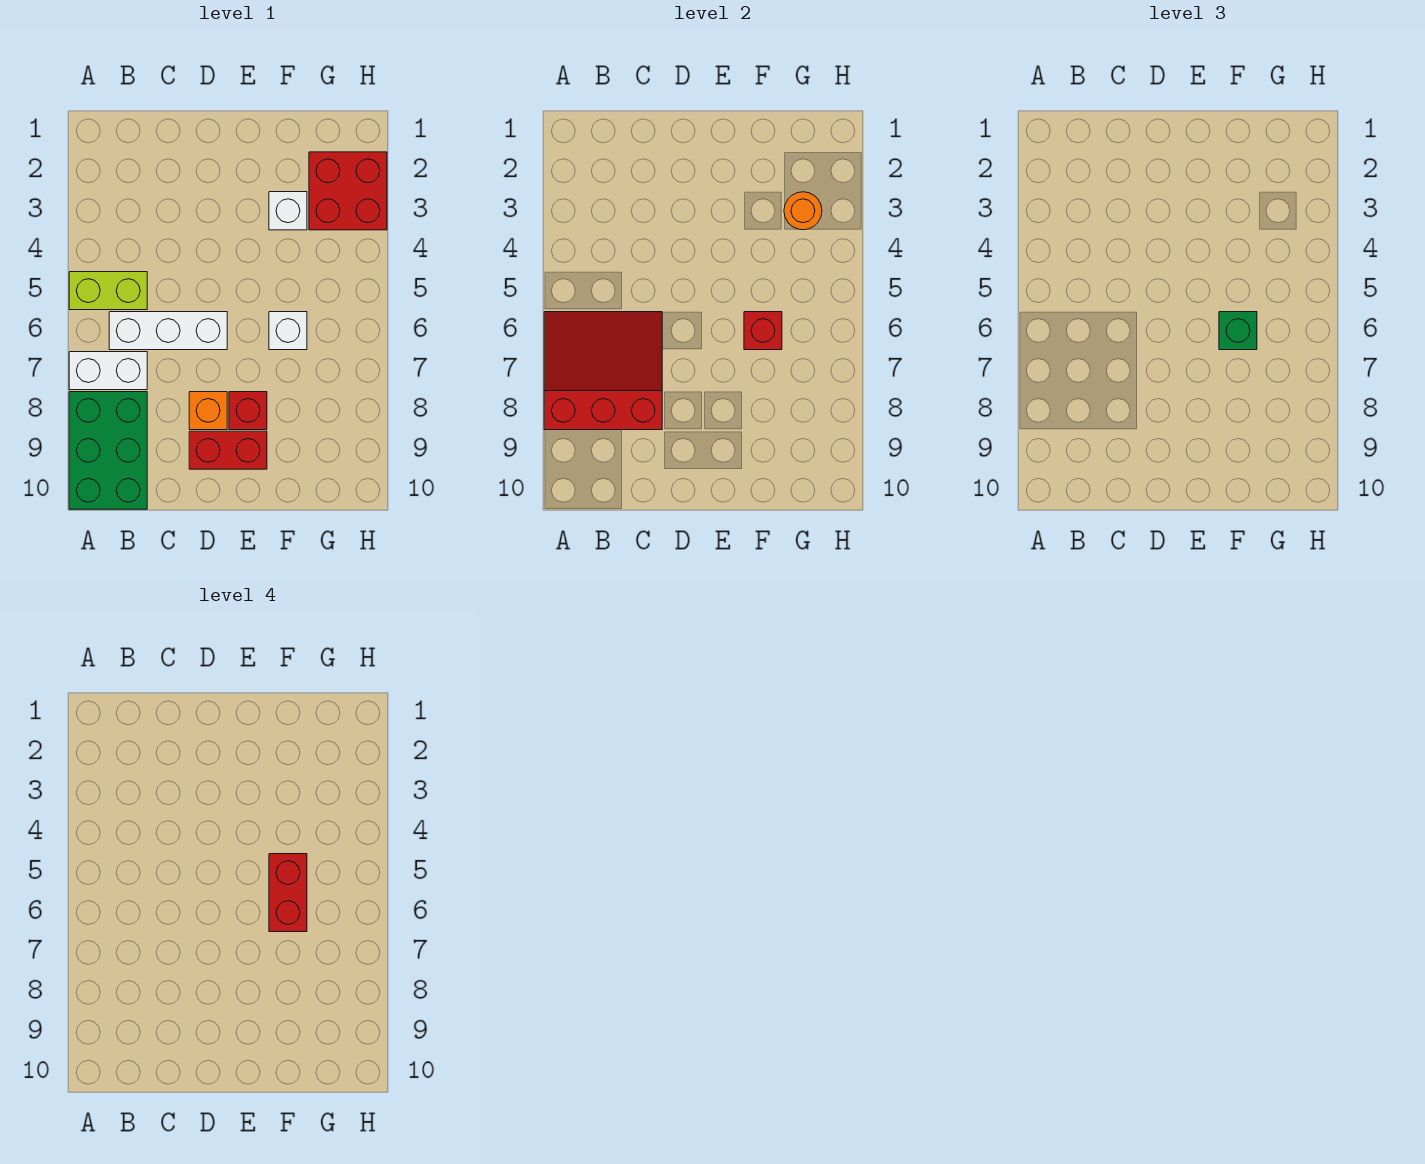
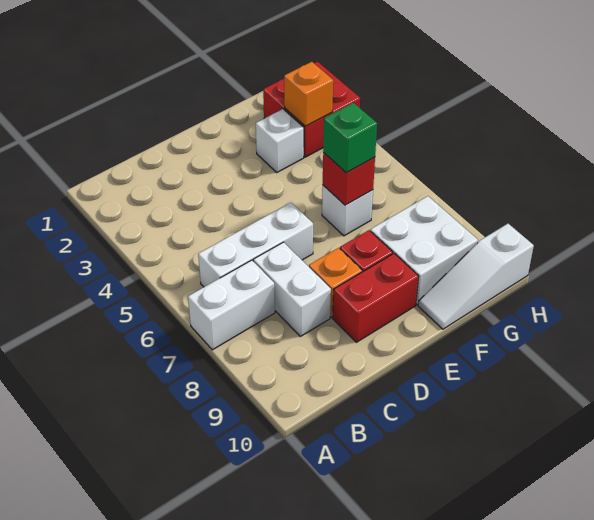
lime brick A5:B5 level 1 -> none
red slope A6:C8 level 2 top 8 -> none
green brick A8:B10 level 1 -> none
none -> white brick C7:C8 level 1
red brick F5:F6 level 4 -> none
none -> white brick F8:G9 level 1
none -> white slope F10:H10 level 1 top H
orange round brick G3 level 2 -> orange brick G3 level 2

